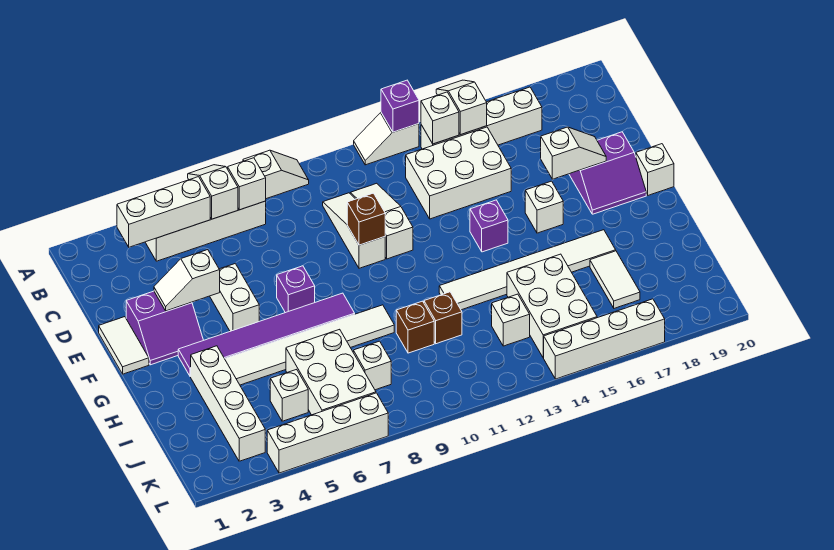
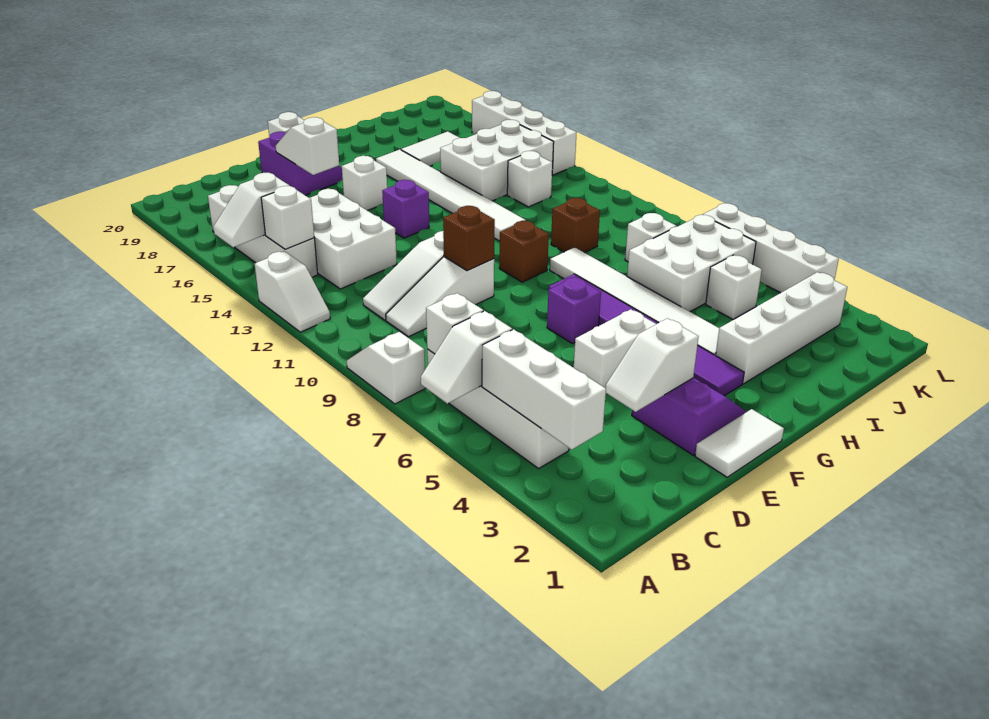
purple brick A13 level 2 -> none
white slope E3:E4 level 2 top 4 -> white slope D3:E3 level 2 top E
brown brick I11 level 1 -> brown brick G10 level 1

